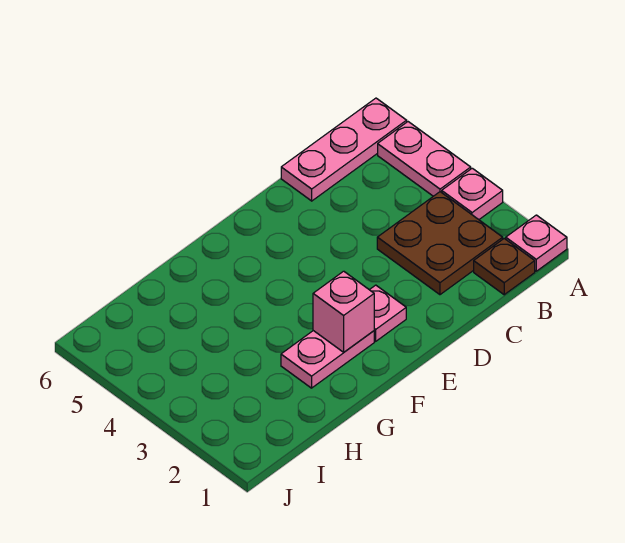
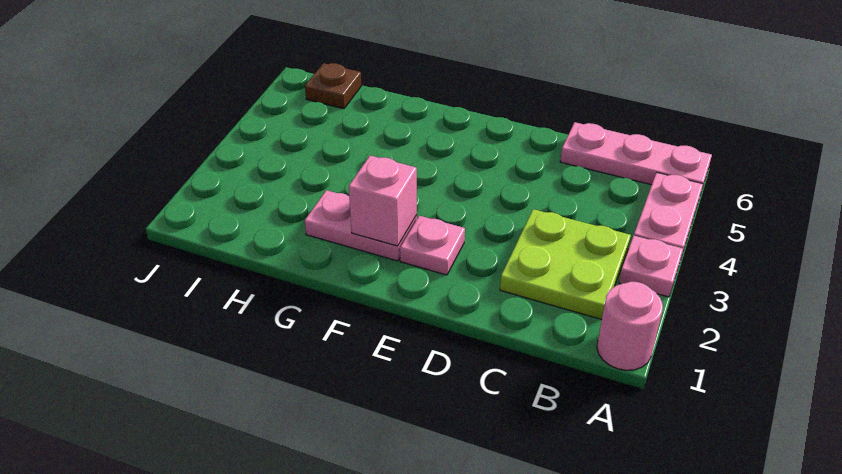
pink plate A1 level 1 -> pink round brick A1 level 1
brown plate B1 level 1 -> brown plate I6 level 1
brown plate B2:C3 level 1 -> lime plate B2:C3 level 1

